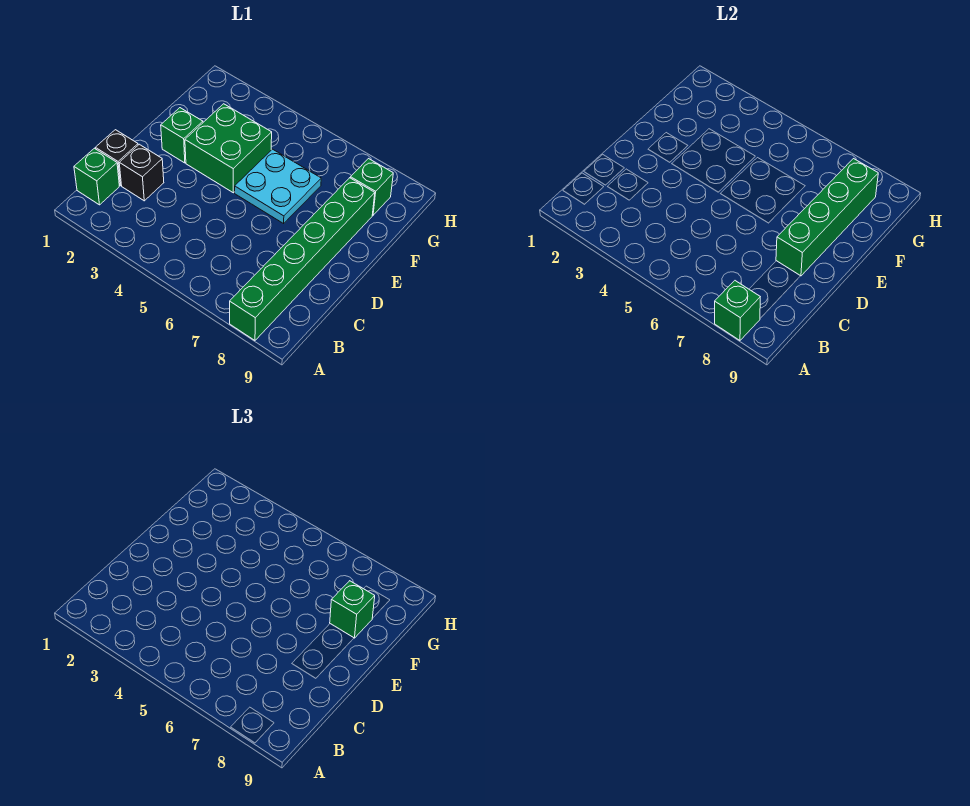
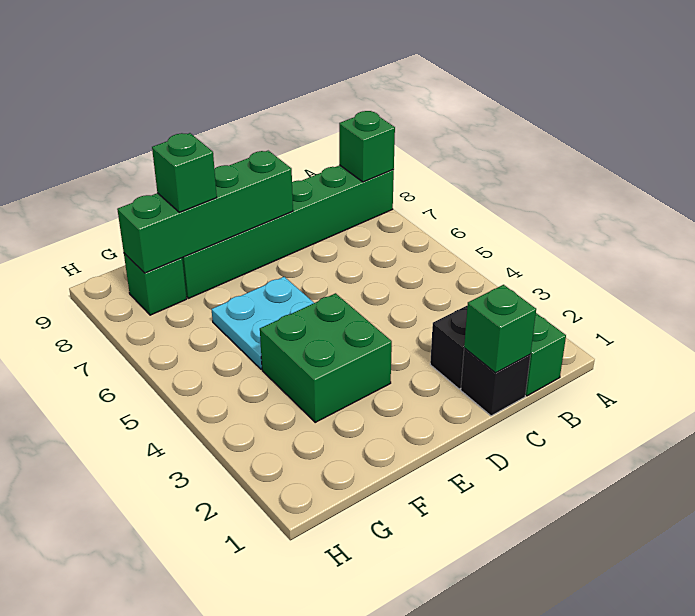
green brick E2 level 1 -> green brick C1 level 2

